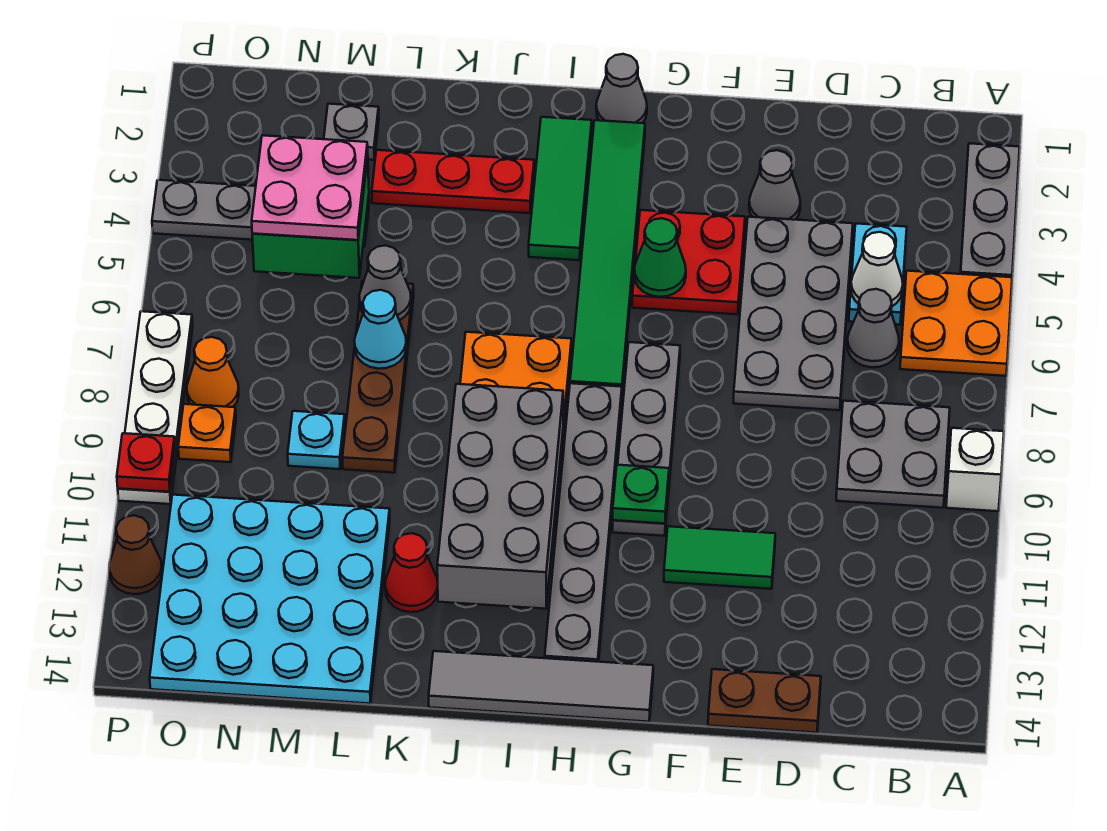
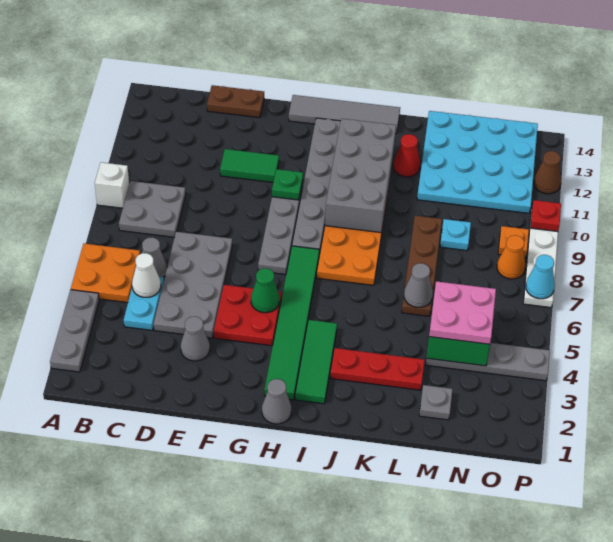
cyan cone L7 level 2 -> cyan cone P7 level 2

